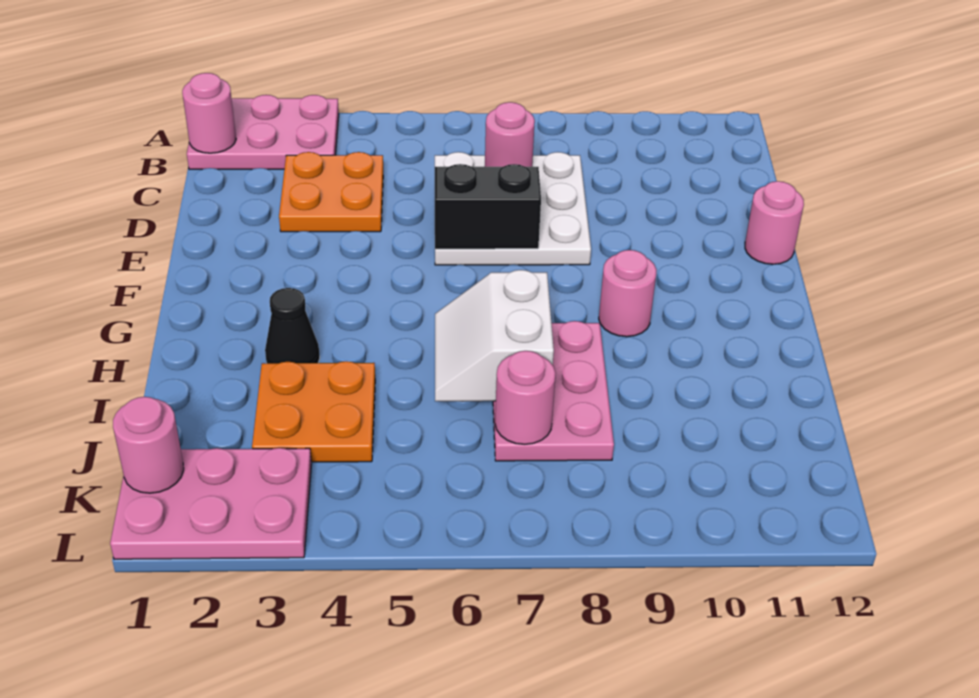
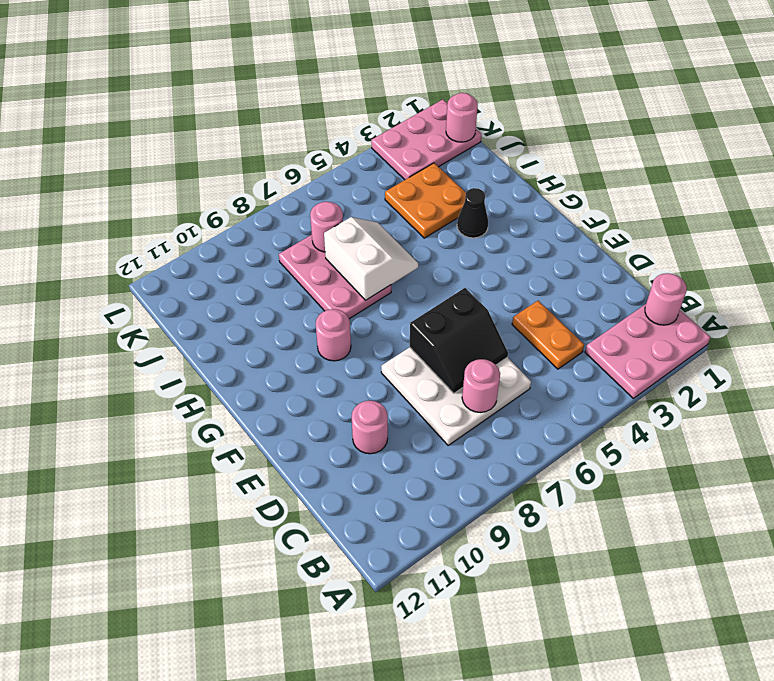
orange plate C3:D4 level 1 -> orange plate C4:D4 level 1
pink round brick E12 level 1 -> pink round brick D10 level 1

